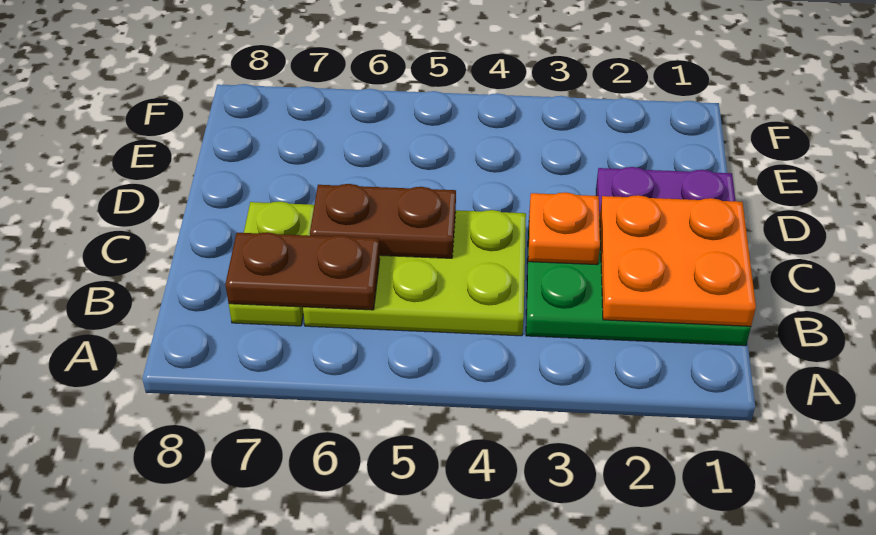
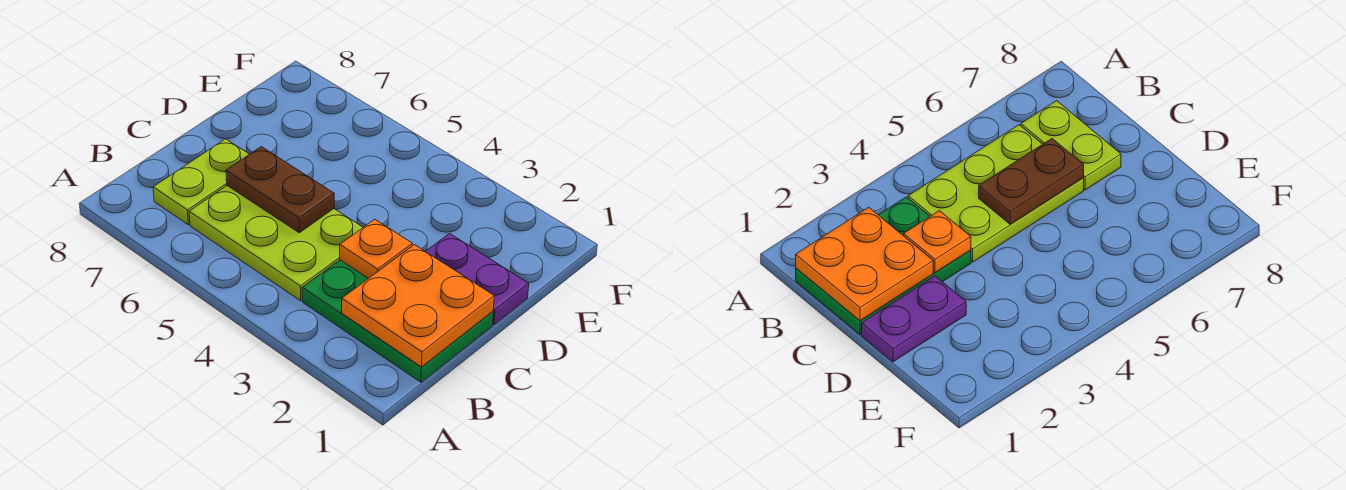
brown plate B6:B7 level 2 -> none

